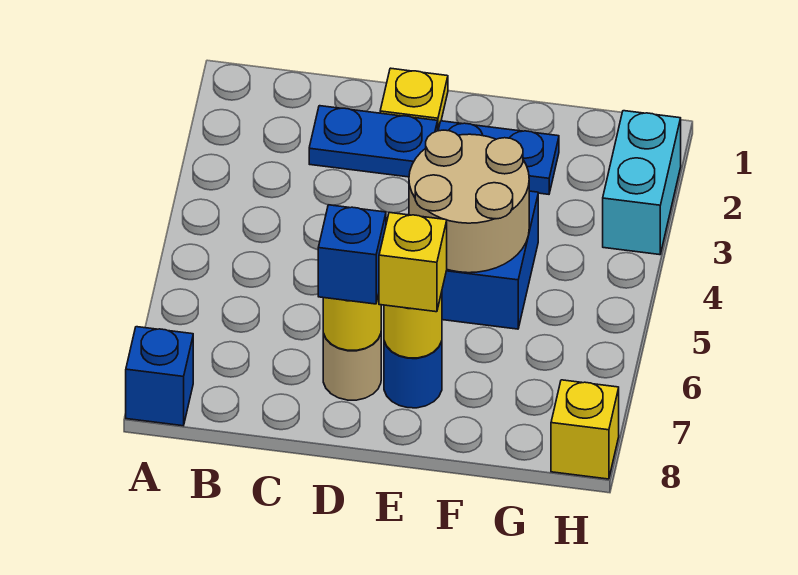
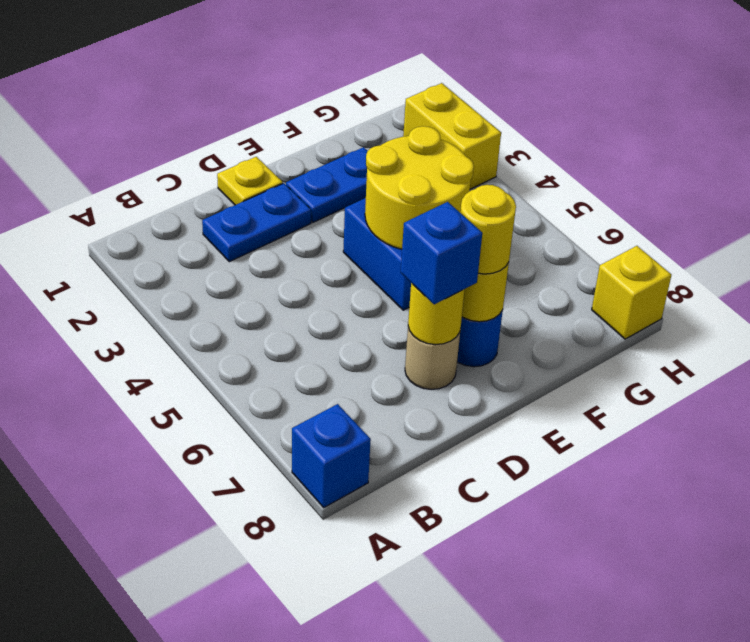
tan round brick E4:F5 level 2 -> yellow round brick E4:F5 level 2
yellow brick E7 level 3 -> yellow round brick E7 level 3
cyan brick H2:H3 level 1 -> yellow brick H2:H3 level 1

